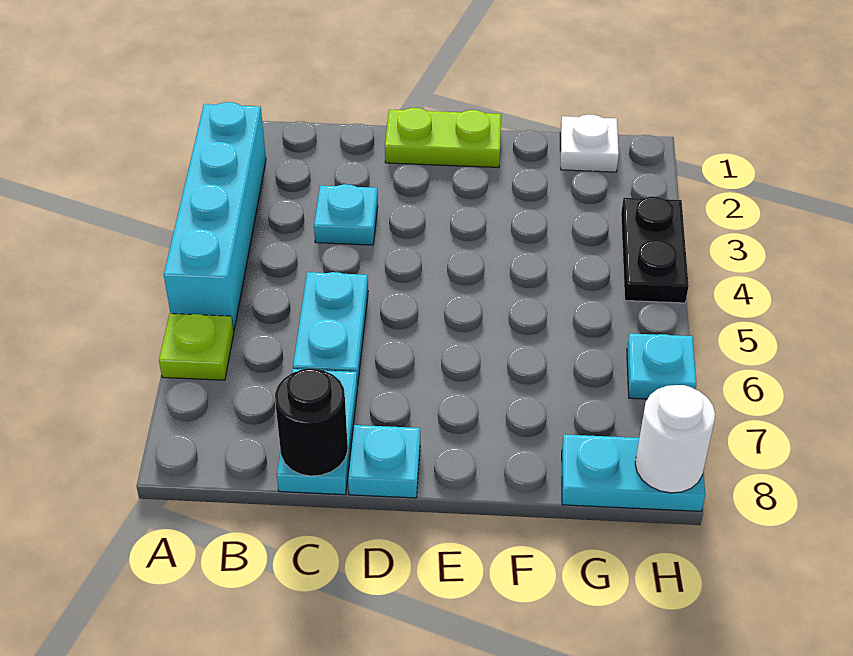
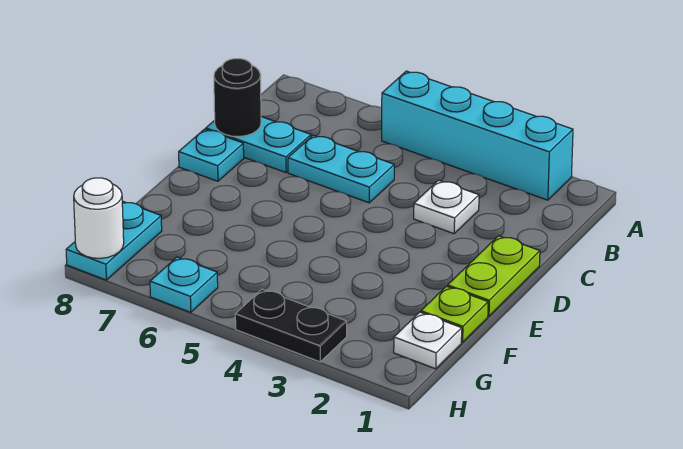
lime plate A6 level 1 -> lime plate F1 level 1
cyan plate C3 level 1 -> white plate C3 level 1

